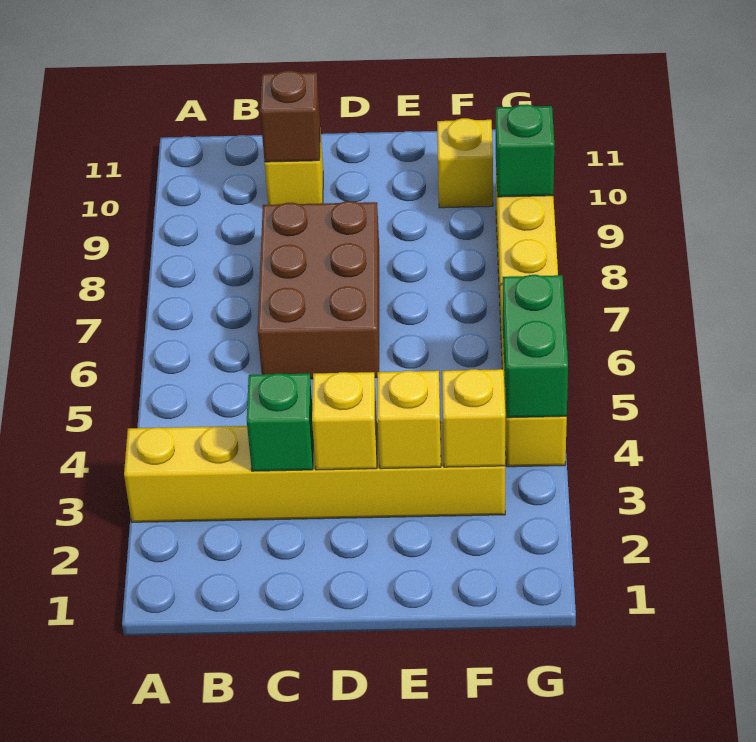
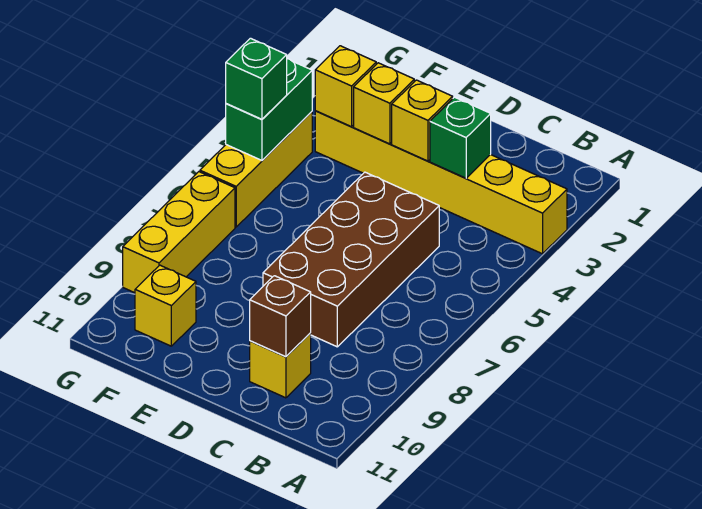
brown brick C6:D8 level 1 -> brown brick C5:D8 level 1
green brick G9 level 2 -> green brick G5 level 3

